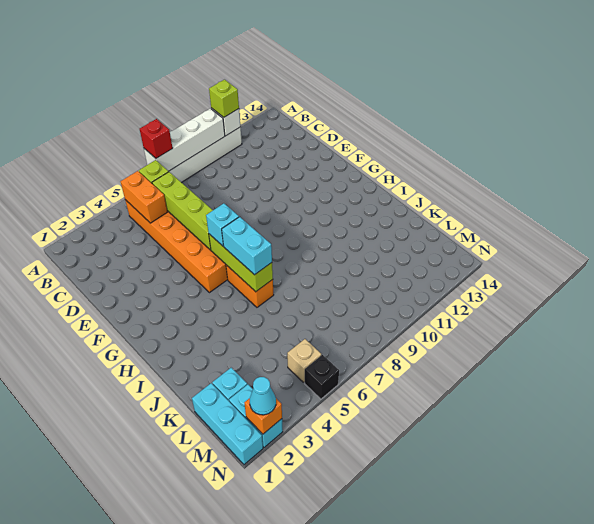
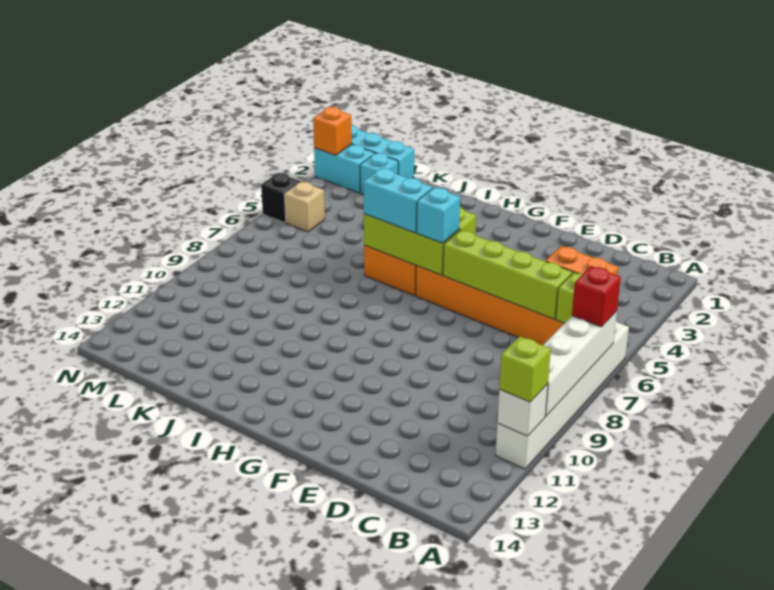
lime brick G6:I6 level 2 -> lime brick G5:I6 level 2
cyan cone N2 level 3 -> none

